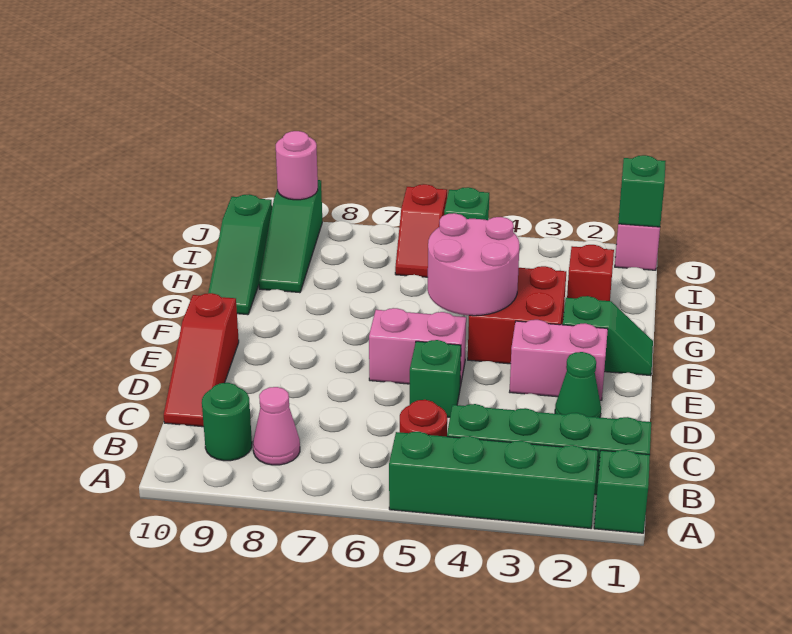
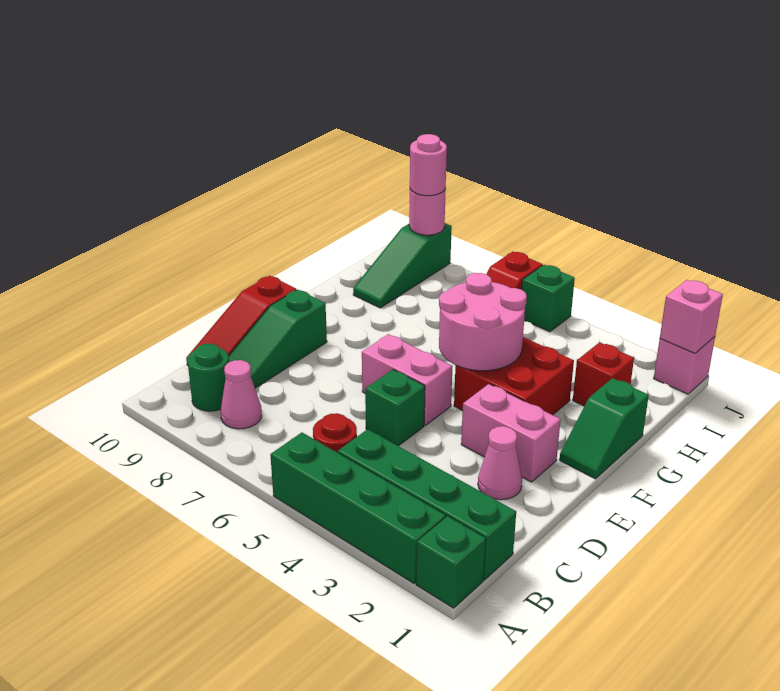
green cone D2 level 1 -> pink cone D2 level 1
green slope F1:F2 level 1 top 2 -> green slope F1:G1 level 1 top G
green slope G10:I10 level 1 top I -> green slope C9:E9 level 1 top E
green brick J1 level 2 -> pink brick J1 level 2
none -> pink round brick J9 level 3

